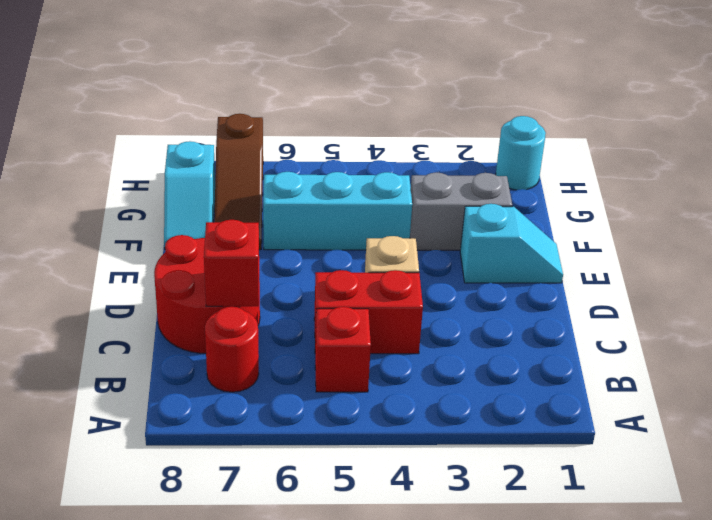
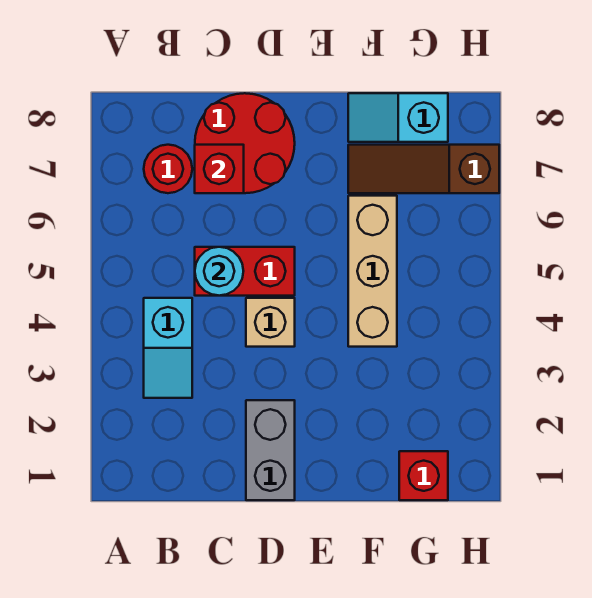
red brick B5 level 1 -> red brick G1 level 1
red brick C4:C5 level 1 -> red brick C5:D5 level 1
cyan slope E1:E2 level 1 top 2 -> cyan slope B3:B4 level 1 top 4
grey brick F2:F3 level 1 -> grey brick D1:D2 level 1
cyan brick F4:F6 level 1 -> tan brick F4:F6 level 1
cyan round brick H1 level 1 -> cyan round brick C5 level 2

